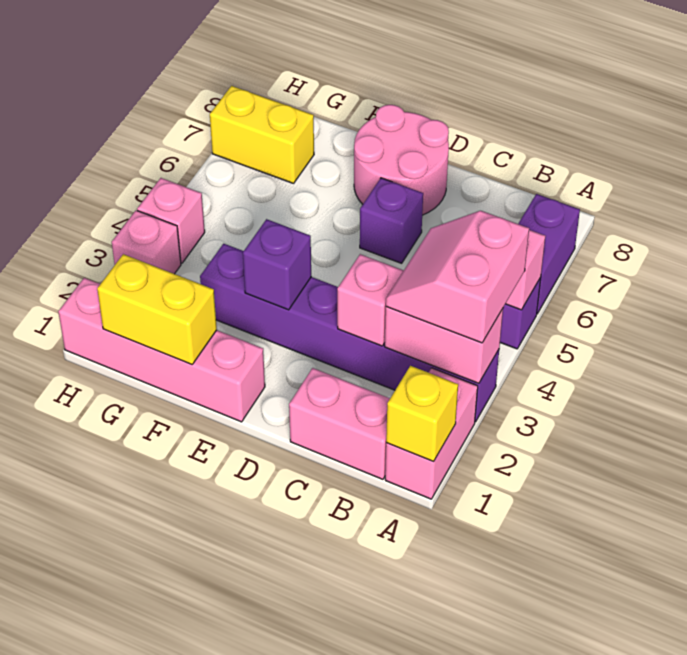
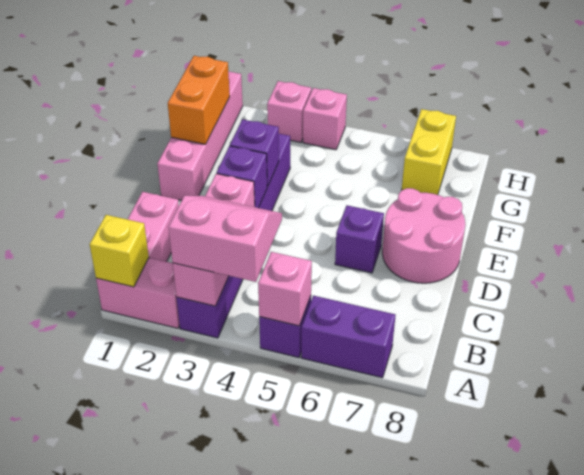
none -> purple brick D3 level 2
yellow brick F1:G1 level 2 -> orange brick F1:G1 level 2

